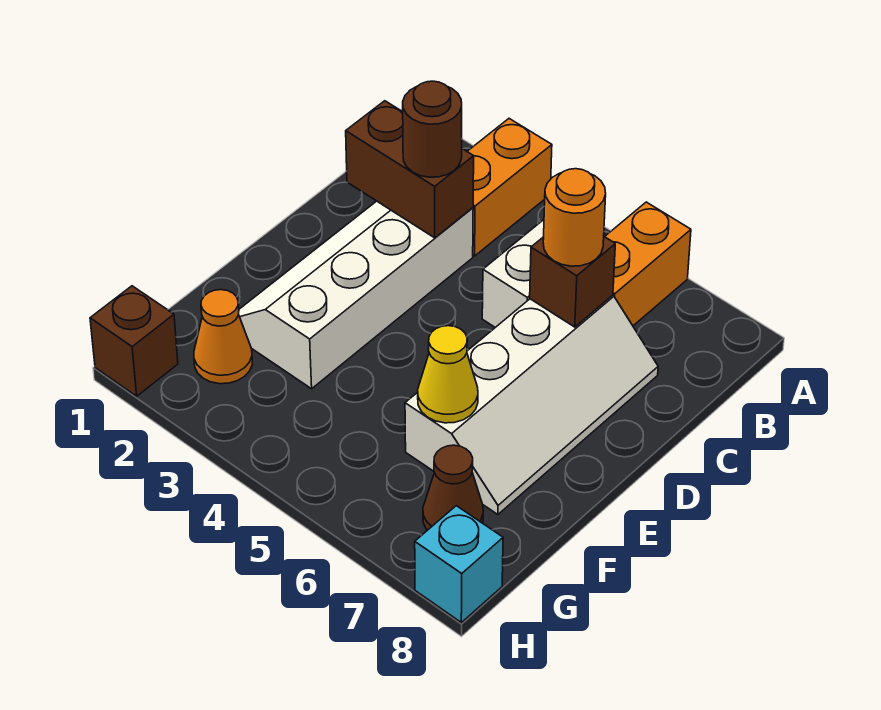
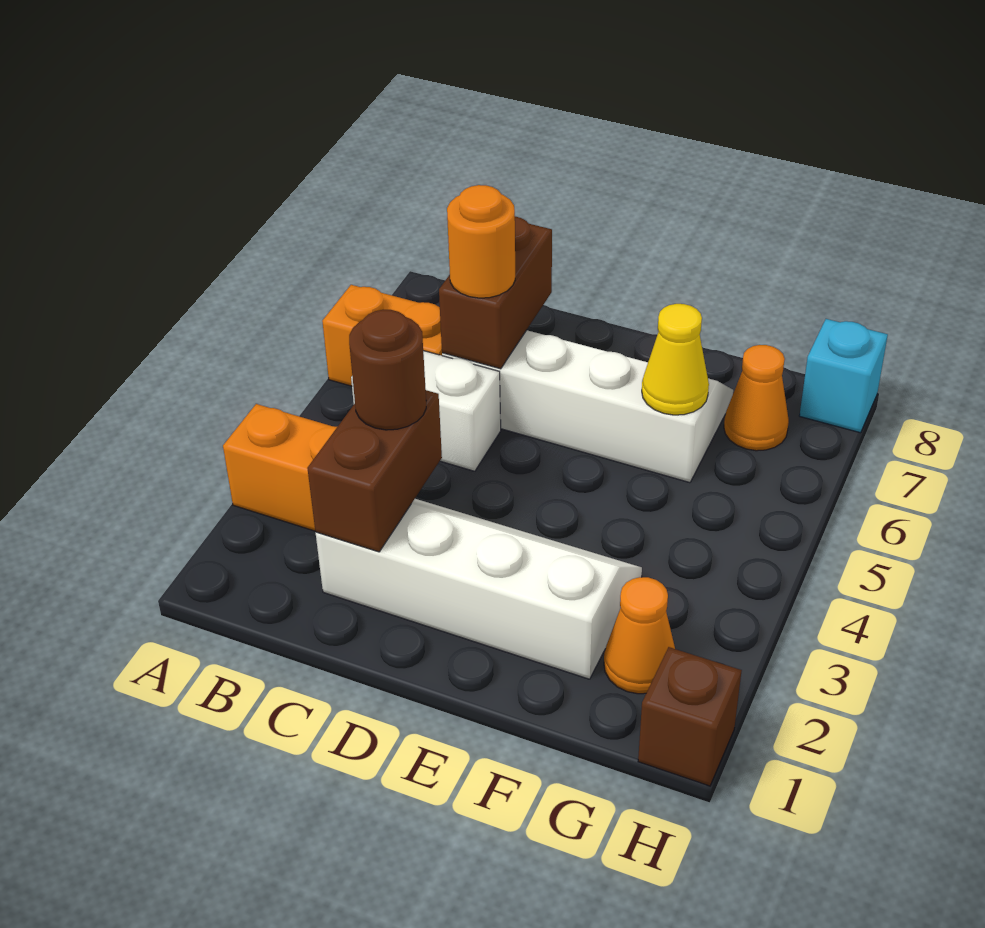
white slope C2:F3 level 1 top 3 -> white slope C2:F3 level 1 top 2
brown brick C6 level 2 -> brown brick C6:C7 level 2
brown cone G7 level 1 -> orange cone G7 level 1

